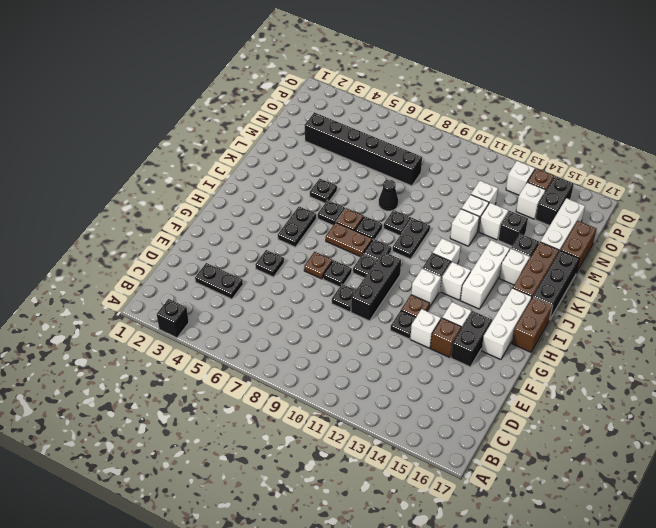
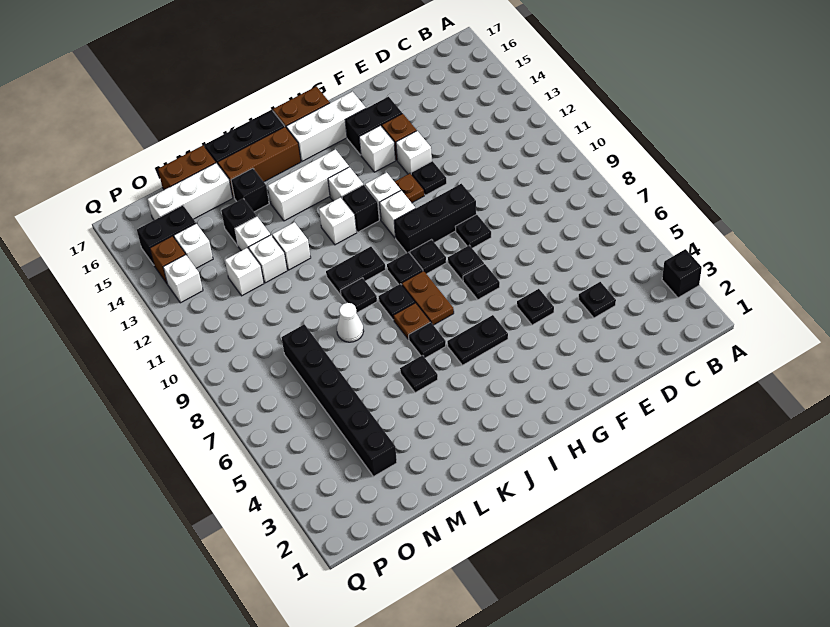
black plate D3:D4 level 1 -> black plate D4 level 1
brown plate G7 level 1 -> black plate G7 level 1
white brick K15 level 1 -> white brick H11 level 1
black cone L8 level 1 -> white cone L8 level 1

